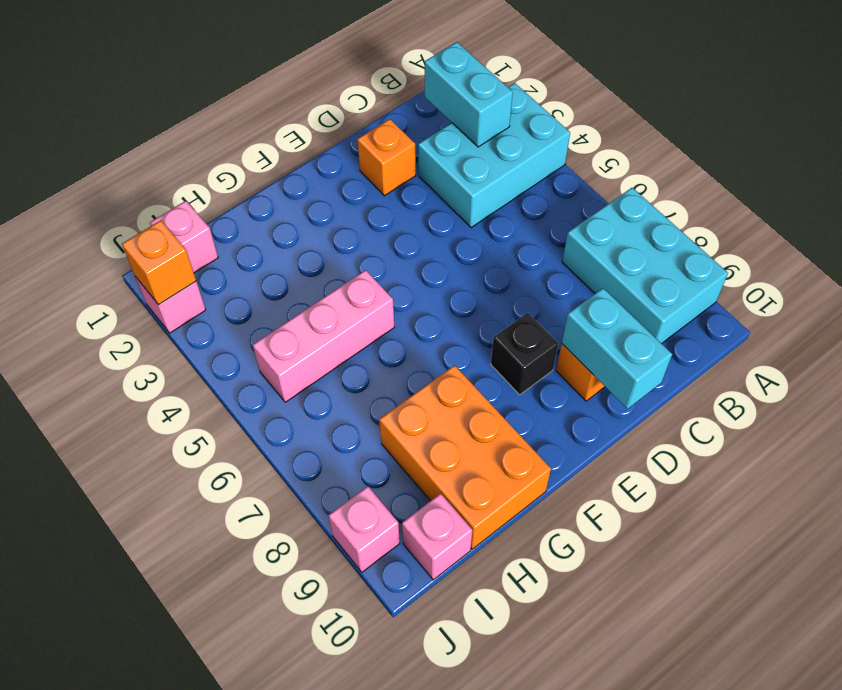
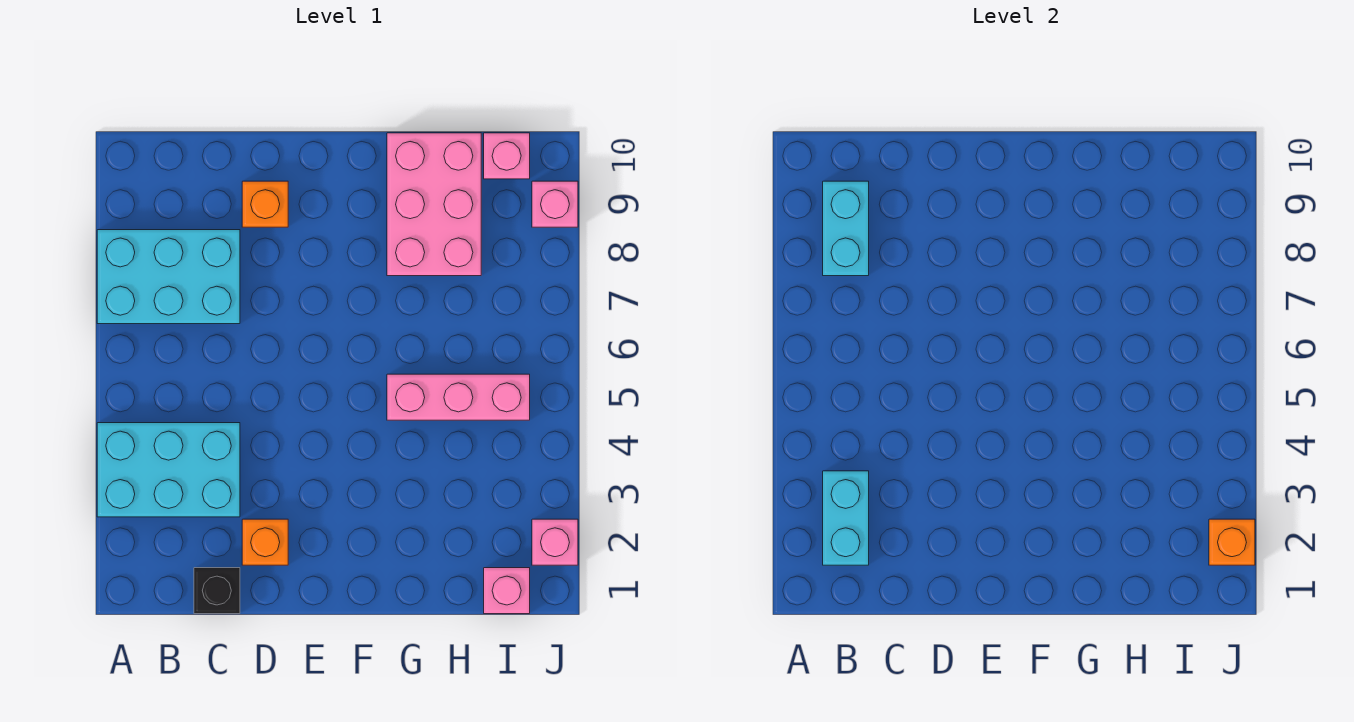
cyan brick A7:B9 level 1 -> cyan brick A7:C8 level 1
cyan brick D9:D10 level 2 -> cyan brick B8:B9 level 2
black brick E8 level 1 -> black brick C1 level 1
orange brick G8:H10 level 1 -> pink brick G8:H10 level 1

